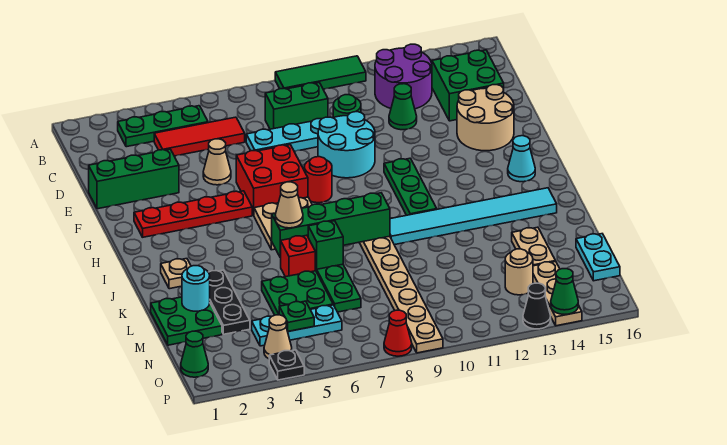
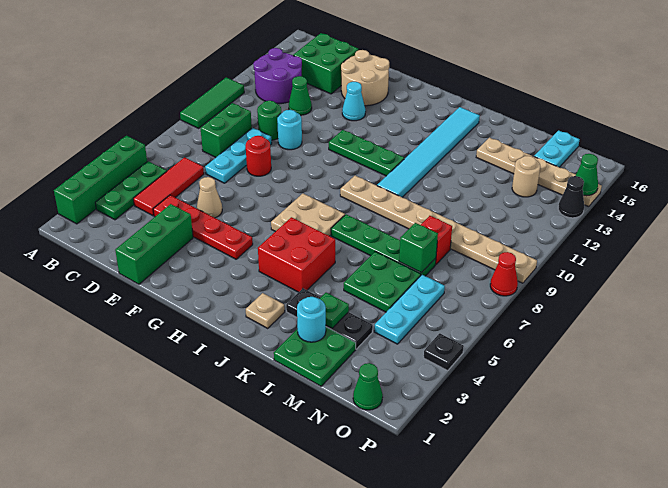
cyan round brick E9:F10 level 1 -> cyan round brick E10 level 1
red brick F6:G7 level 1 -> red brick I4:J5 level 1
red plate G2:G5 level 1 -> red plate D4:G4 level 1
red round brick G8 level 1 -> red round brick E8 level 1
cyan cone H15 level 1 -> cyan cone F13 level 1
green brick J6:J9 level 2 -> green brick A2:A5 level 1
tan cone J6 level 3 -> none
red brick K6 level 1 -> red brick M8 level 1
green brick K7 level 2 -> green brick M7 level 2
cyan plate M16:N16 level 1 -> cyan plate N15:N16 level 1
green plate N5 level 2 -> green plate L3 level 2
tan cone O4 level 1 -> none

